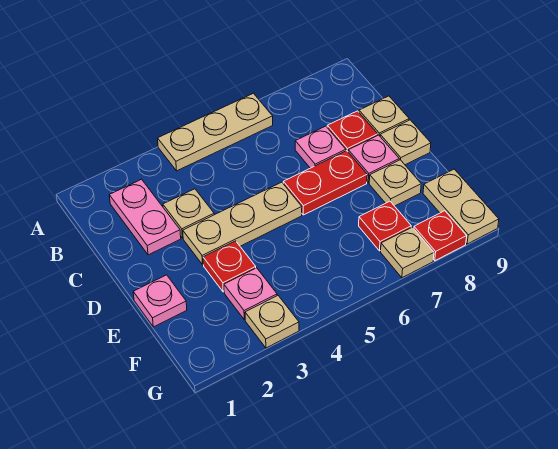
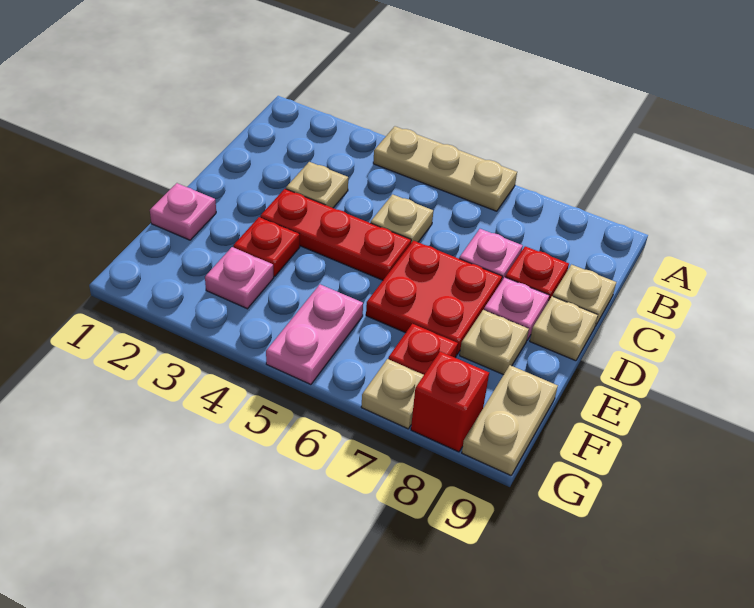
pink plate B2:C2 level 1 -> pink plate F5:G5 level 1
tan plate D3:D5 level 1 -> red plate D3:D5 level 1
red plate D6:D7 level 1 -> red plate D6:E7 level 1
tan plate G3 level 1 -> tan plate C5 level 1
red plate G8 level 1 -> red brick G8 level 1

